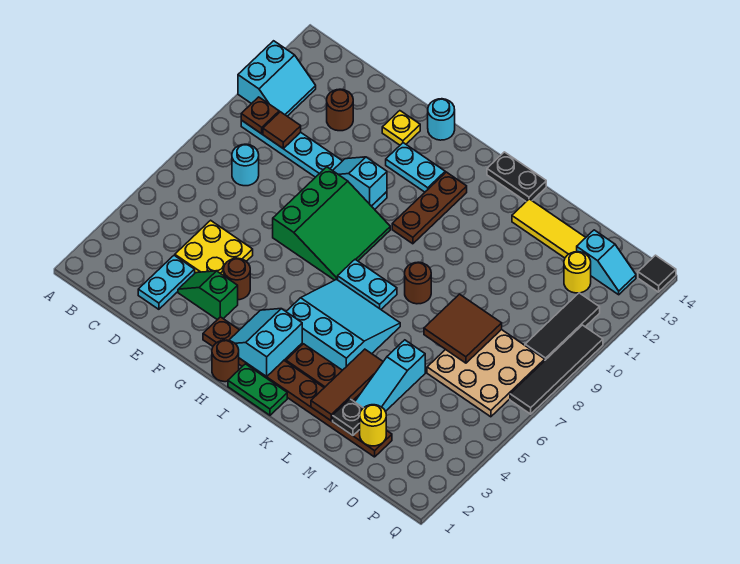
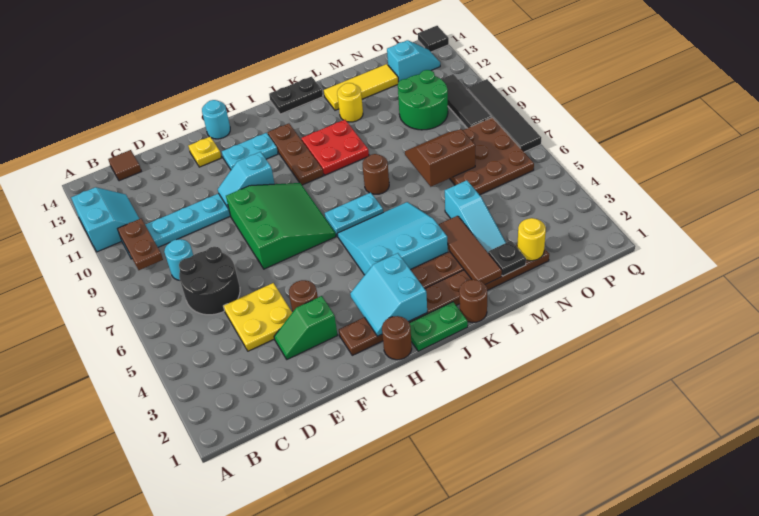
brown plate B10 level 2 -> brown plate B9:B10 level 2
none -> black round brick C6:D7 level 1
brown tile C10 level 2 -> brown tile C14 level 1
cyan plate D2:D3 level 1 -> none
brown round brick D12 level 1 -> brown round brick K1 level 1
none -> red plate J10:K11 level 1
brown tile M7:N8 level 2 -> brown slope M7:N8 level 2 top 7
tan plate N6:P8 level 1 -> brown plate N6:P8 level 1
none -> green round brick N10:O11 level 1
yellow round brick O12 level 1 -> yellow round brick L12 level 1

